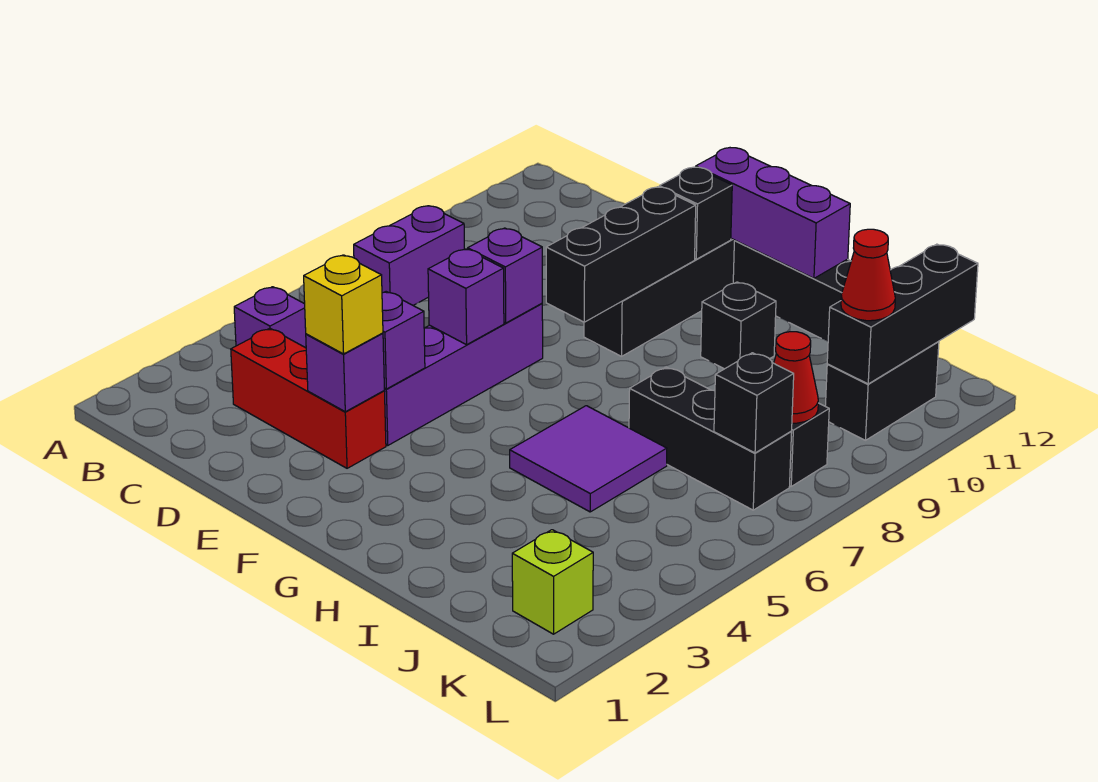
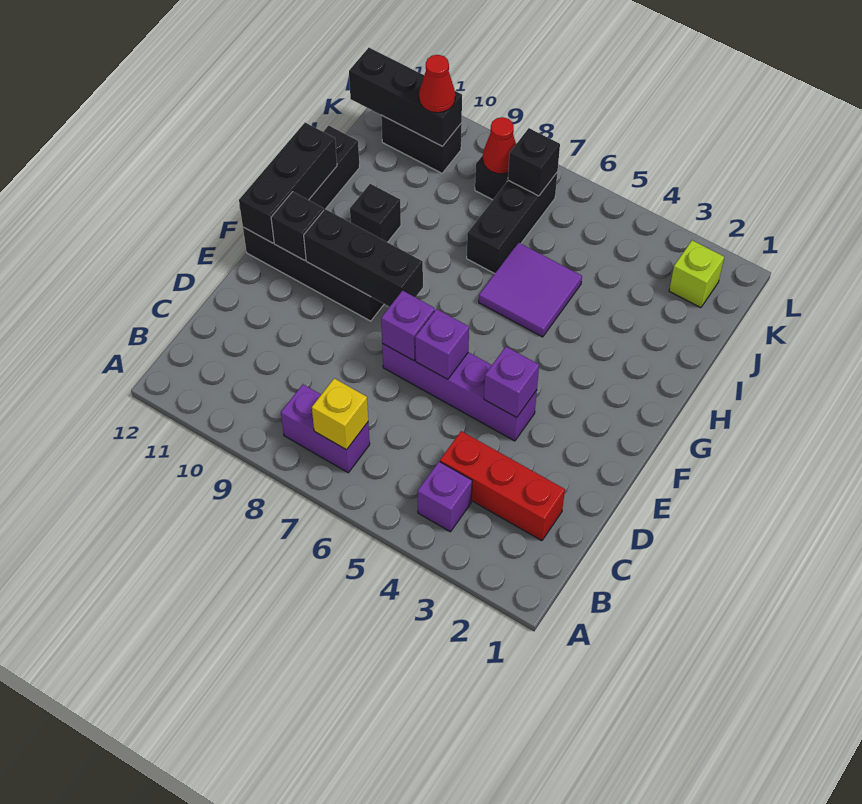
red brick C3:E3 level 1 -> red brick C2:C4 level 1
purple brick E3 level 2 -> none
yellow brick E3 level 3 -> yellow brick B7 level 2
purple brick F12:H12 level 2 -> black brick F12:H12 level 2

